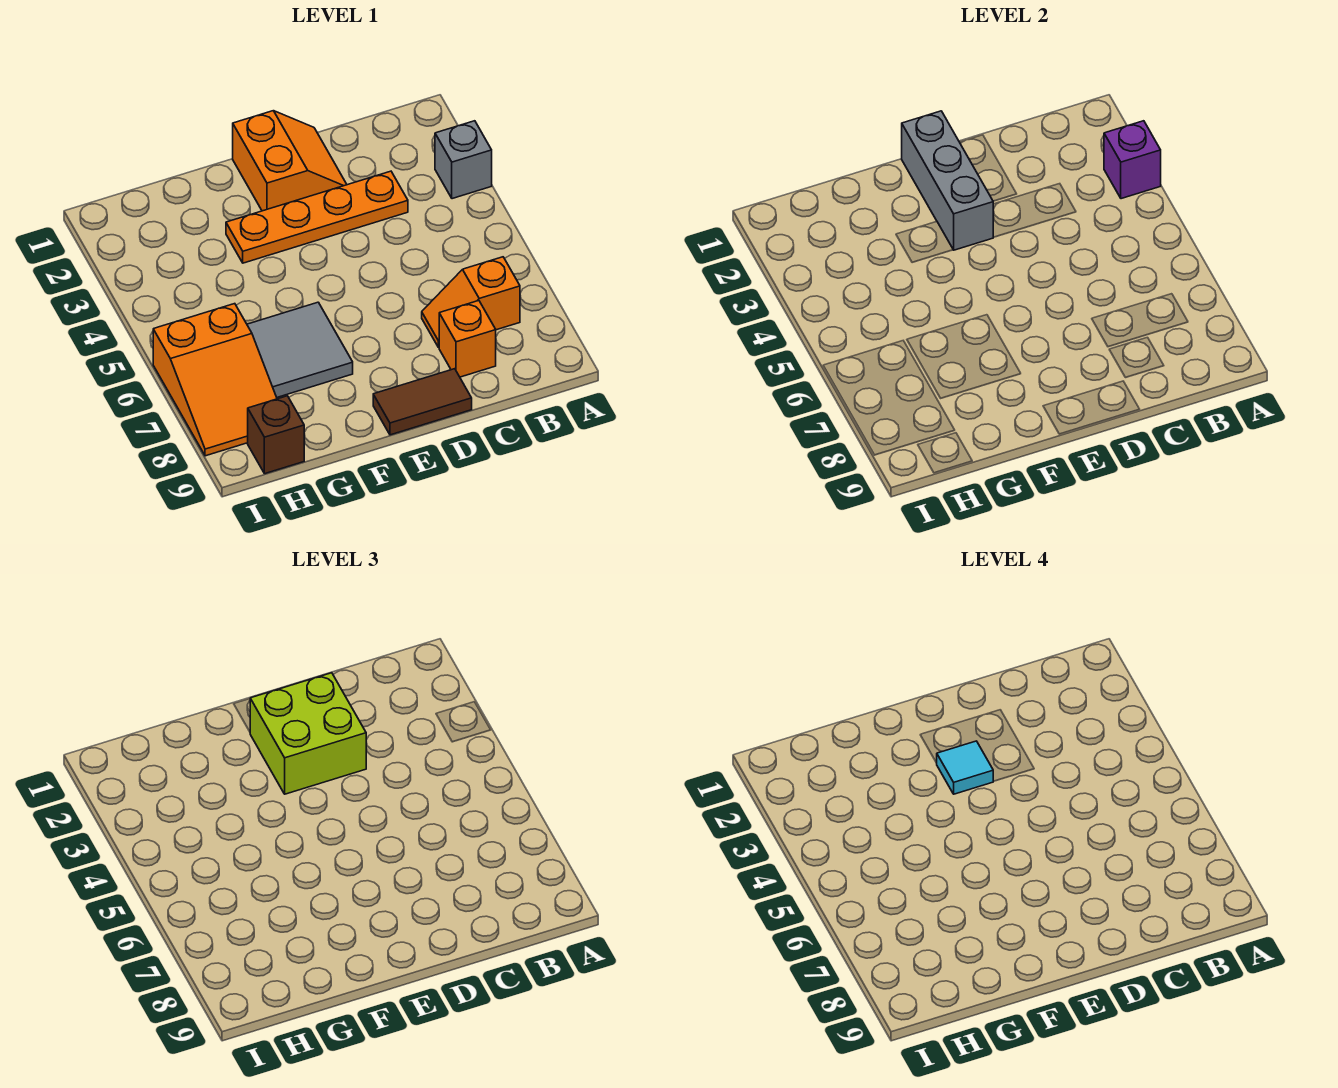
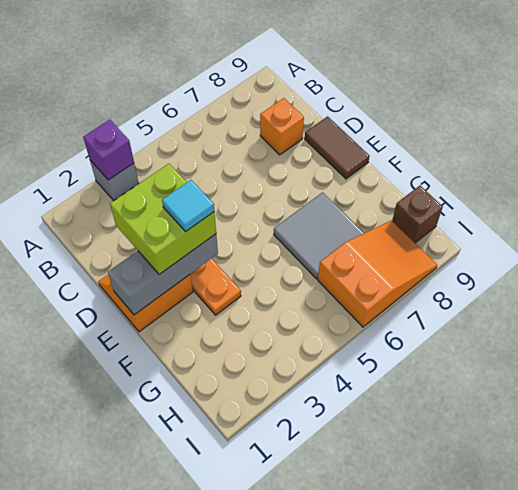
orange slope B7:C7 level 1 top B -> none

